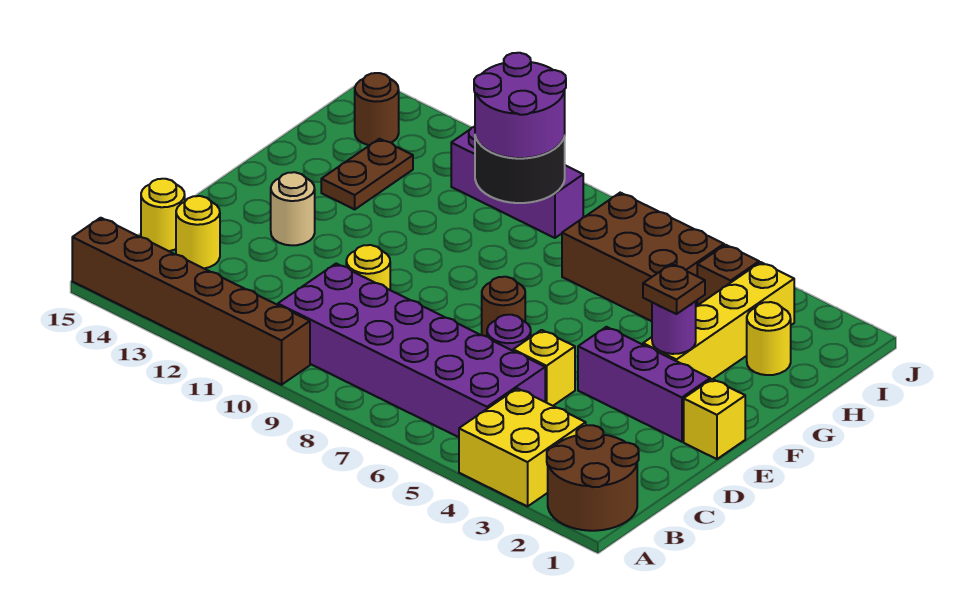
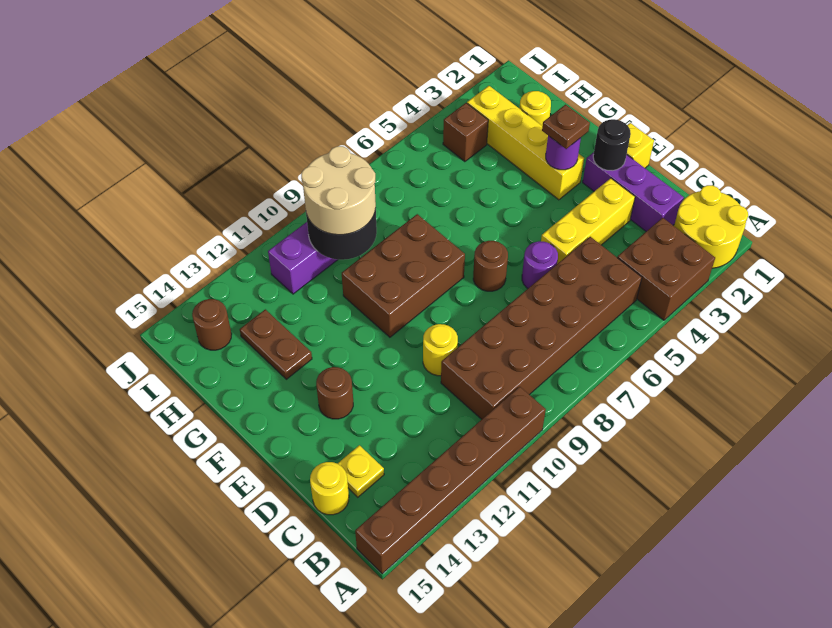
brown round brick A1:B2 level 1 -> yellow round brick A1:B2 level 1
yellow brick A3:B4 level 1 -> brown brick A3:B4 level 1
purple brick B5:C10 level 1 -> brown brick B5:C10 level 1
yellow round brick C14 level 1 -> yellow plate C14 level 1
yellow brick D5 level 1 -> yellow brick D3:D5 level 1
purple brick E2:E4 level 1 -> purple brick C2:E2 level 1
none -> black round brick E2 level 2
tan round brick E13 level 1 -> brown round brick E13 level 1
brown brick H5:I7 level 1 -> brown brick F8:G10 level 1
purple round brick H9:I10 level 3 -> tan round brick H9:I10 level 3

